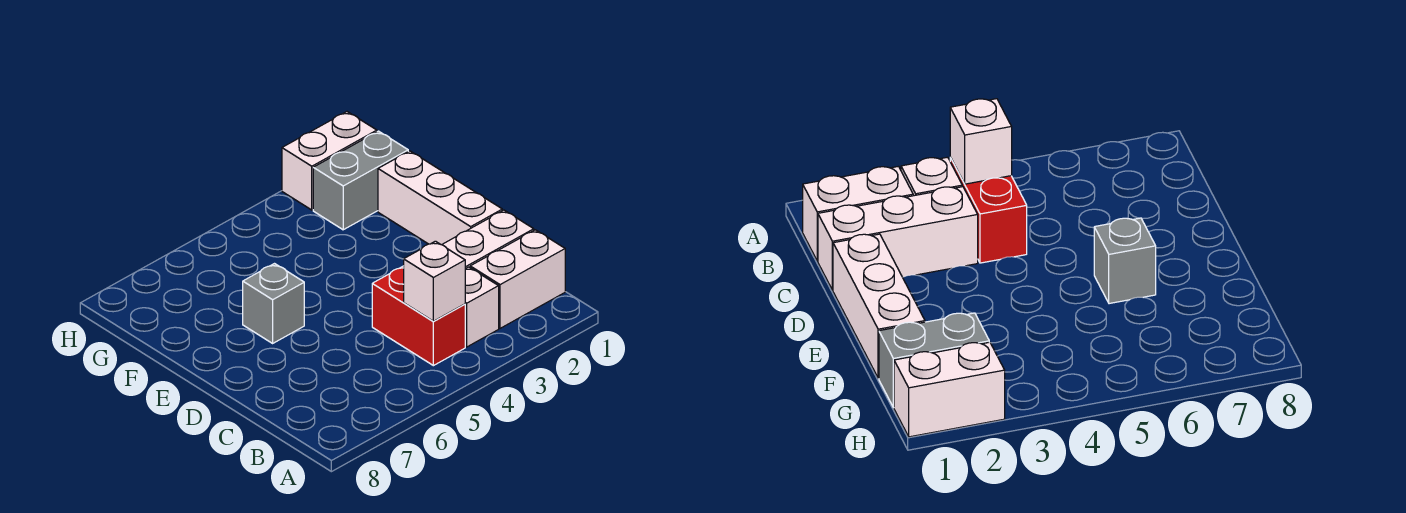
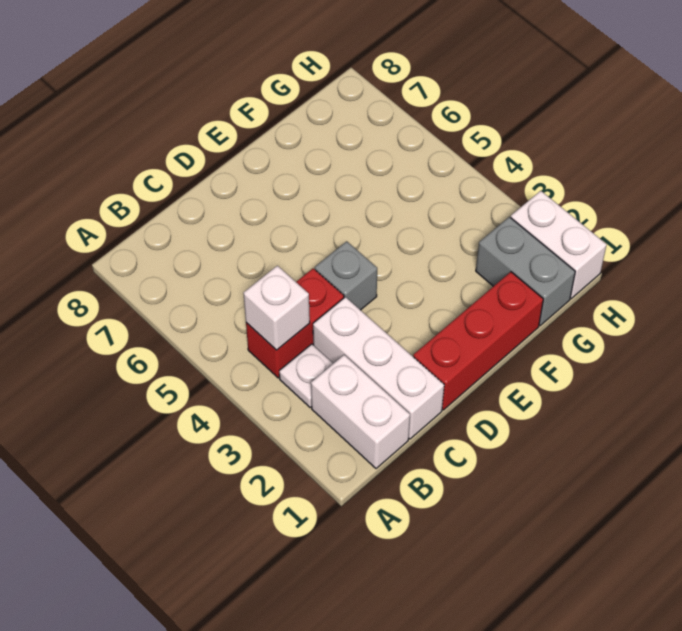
white brick B3 level 1 -> white plate B3 level 1
white brick D1:F1 level 1 -> red brick D1:F1 level 1
grey brick E6 level 1 -> grey brick D4 level 1

